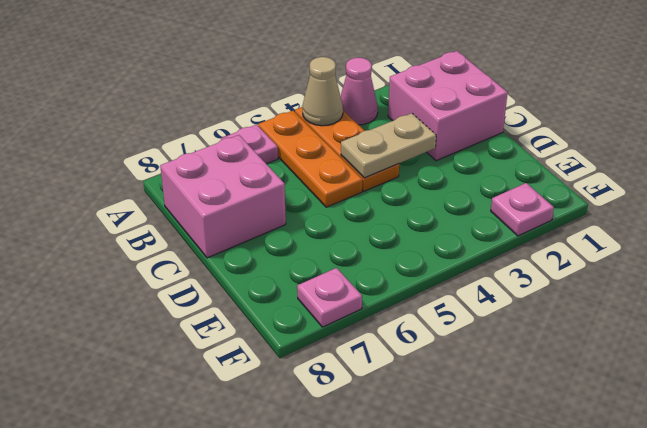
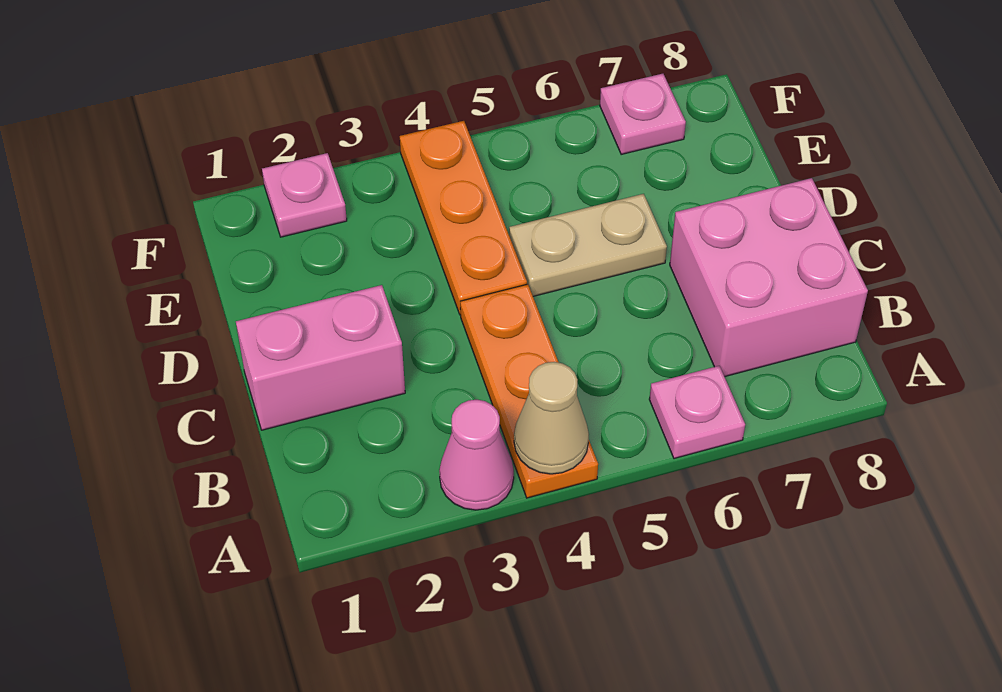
orange plate A5:C5 level 1 -> orange plate D4:F4 level 1
pink brick B1:C2 level 1 -> pink brick C1:C2 level 1
tan plate C3:C4 level 2 -> tan plate D5:D6 level 1

